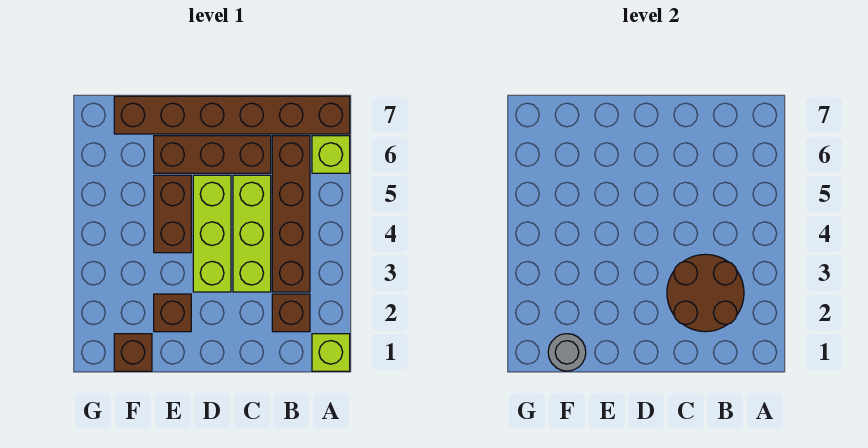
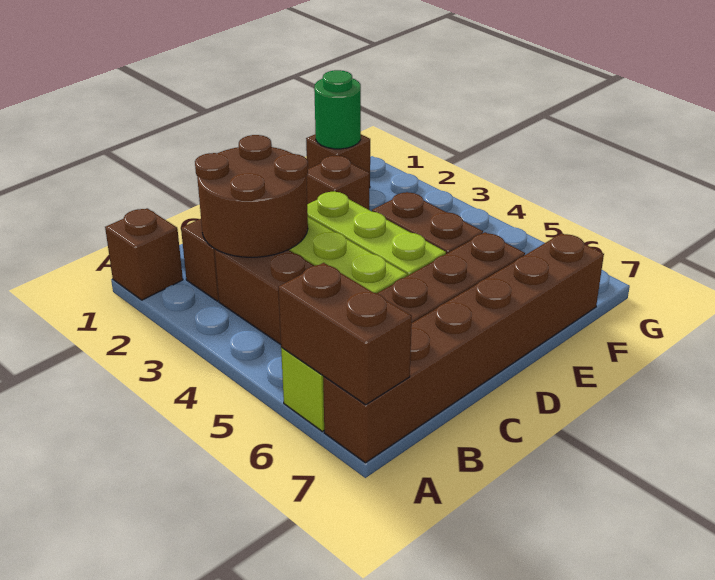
lime brick A1 level 1 -> brown brick A1 level 1
none -> brown brick A6:A7 level 2
grey round brick F1 level 2 -> green round brick F1 level 2

